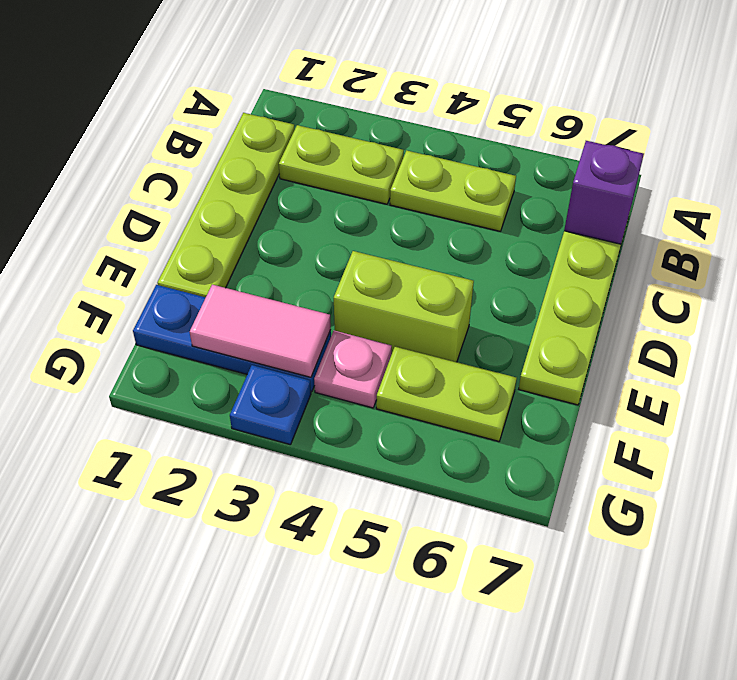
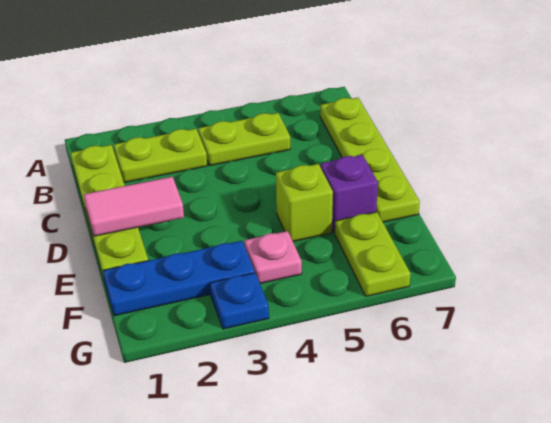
purple brick B7 level 2 -> purple brick E6 level 1
lime brick E4:E5 level 1 -> lime brick E5 level 1
pink tile F2:F3 level 2 -> pink tile D1:D2 level 2
lime plate F5:F6 level 1 -> lime plate F6:G6 level 1

